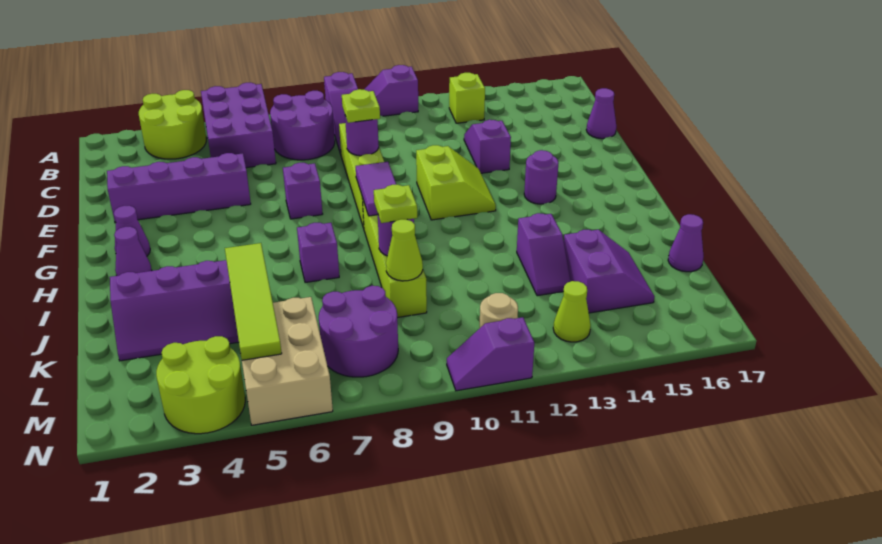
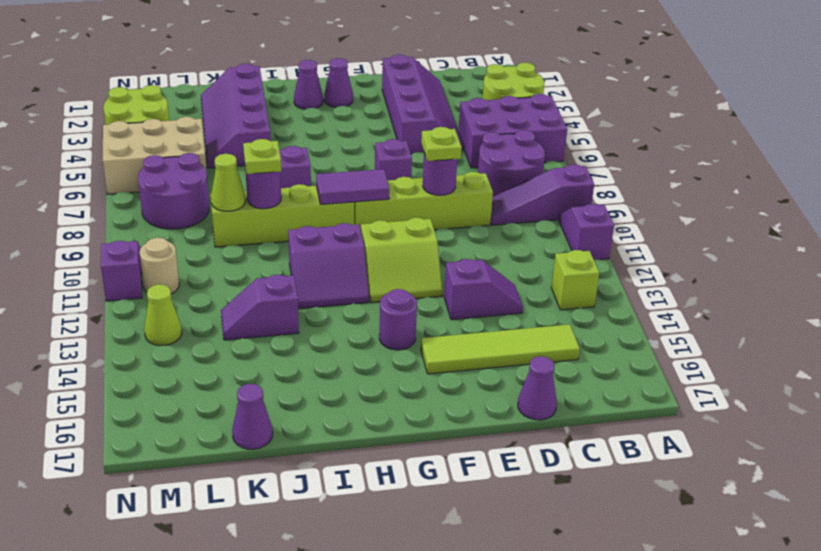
lime tile J5:M5 level 2 -> lime tile C15:F15 level 1
purple slope K14:L15 level 1 top 14 -> purple slope H11:I12 level 1 top 11

